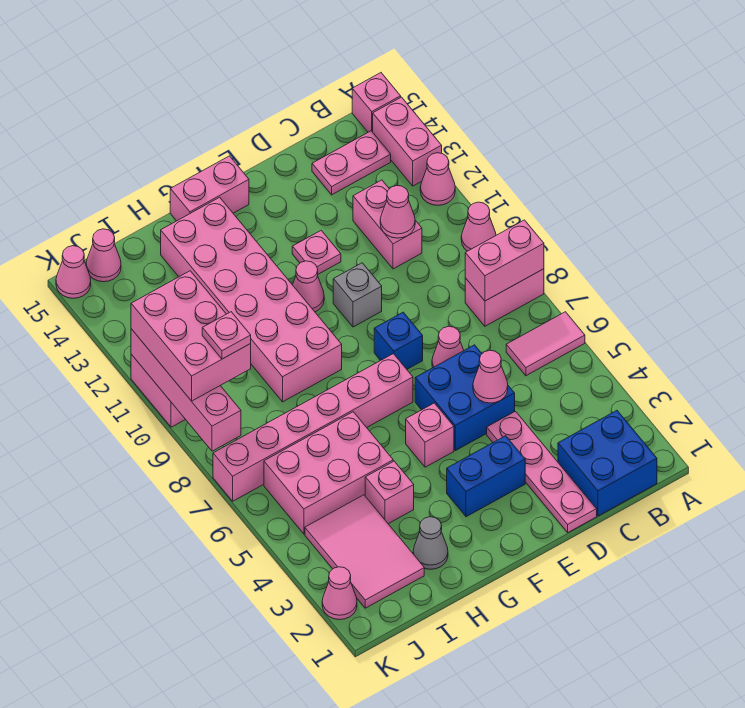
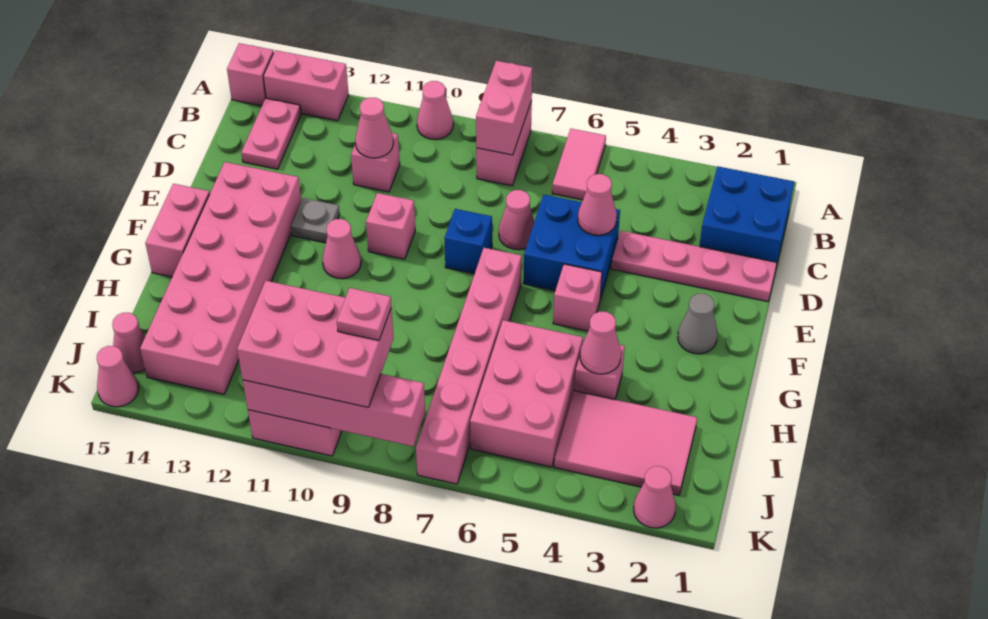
pink cone A12 level 1 -> pink cone H4 level 2
pink brick C11:C12 level 1 -> pink brick C11 level 1
blue brick E3:F3 level 1 -> none
grey brick E10 level 1 -> pink brick E10 level 1
pink plate E12 level 1 -> grey plate E12 level 1
pink brick G9:H14 level 1 -> pink brick E13:J14 level 1
grey cone H2 level 1 -> grey cone F2 level 1

